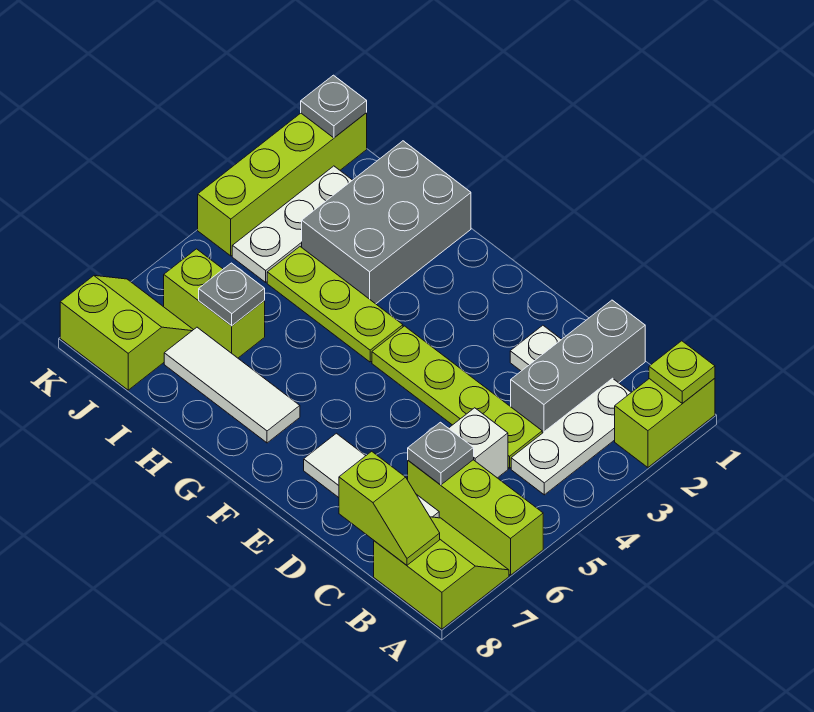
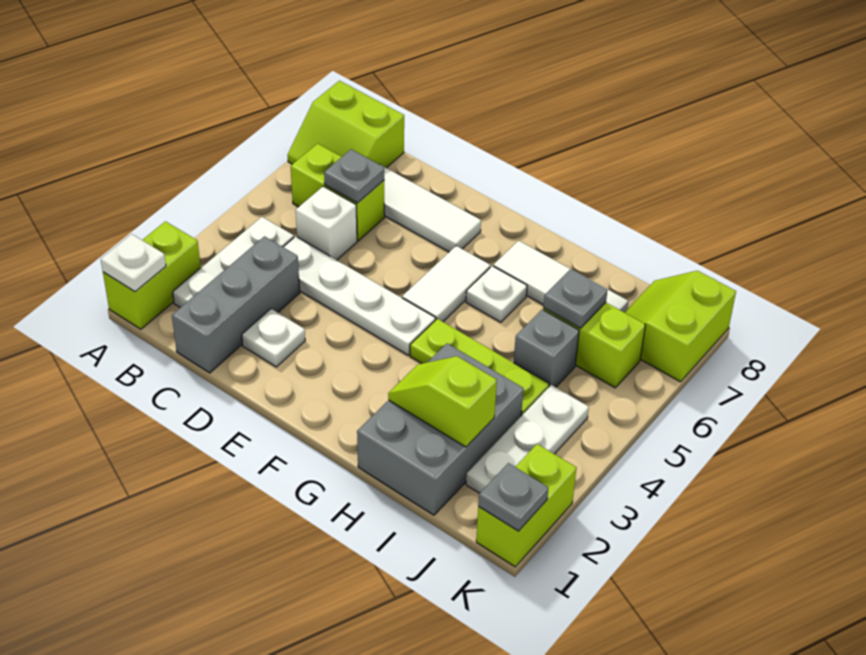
lime plate A1 level 2 -> white plate A1 level 2
lime brick A6:C6 level 1 -> lime brick B6:C6 level 1
lime slope B8:C8 level 2 top C -> lime slope H2:I2 level 2 top I
lime plate C4:F4 level 1 -> white plate C4:F4 level 1
none -> white tile F5:F6 level 1
none -> white plate G6 level 1
none -> grey brick I5 level 1
lime slope J7:K8 level 1 top 8 -> lime slope J7:K8 level 1 top K
lime brick K1:K4 level 1 -> lime brick K1:K2 level 1

